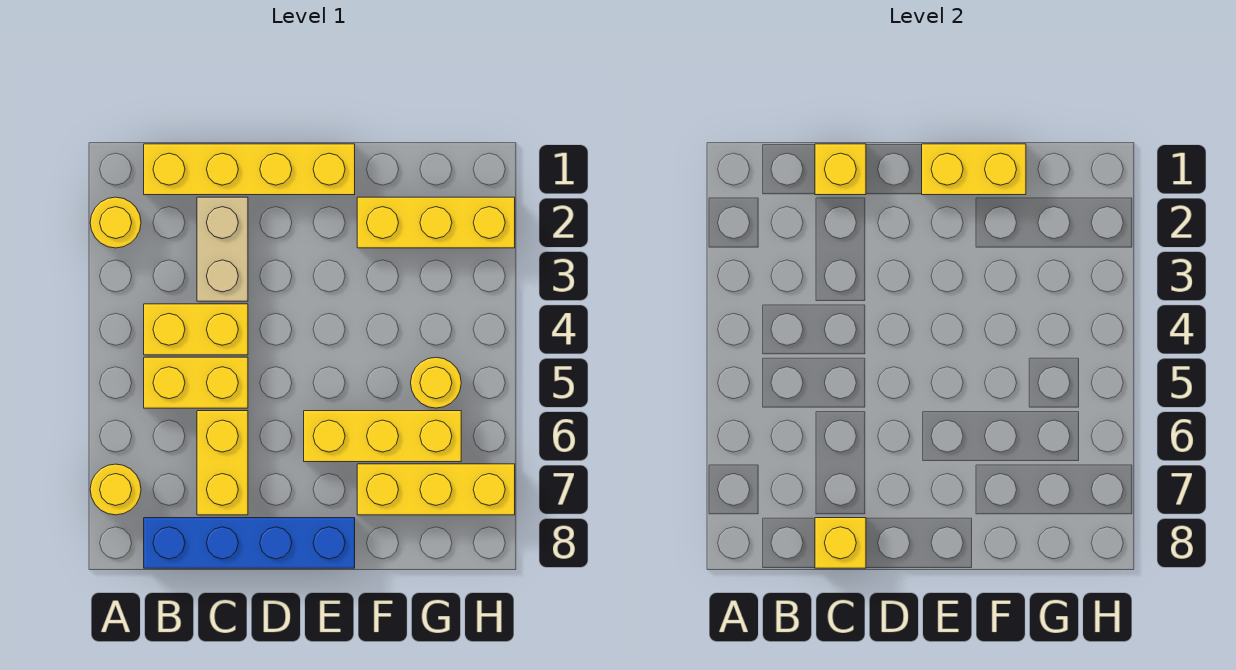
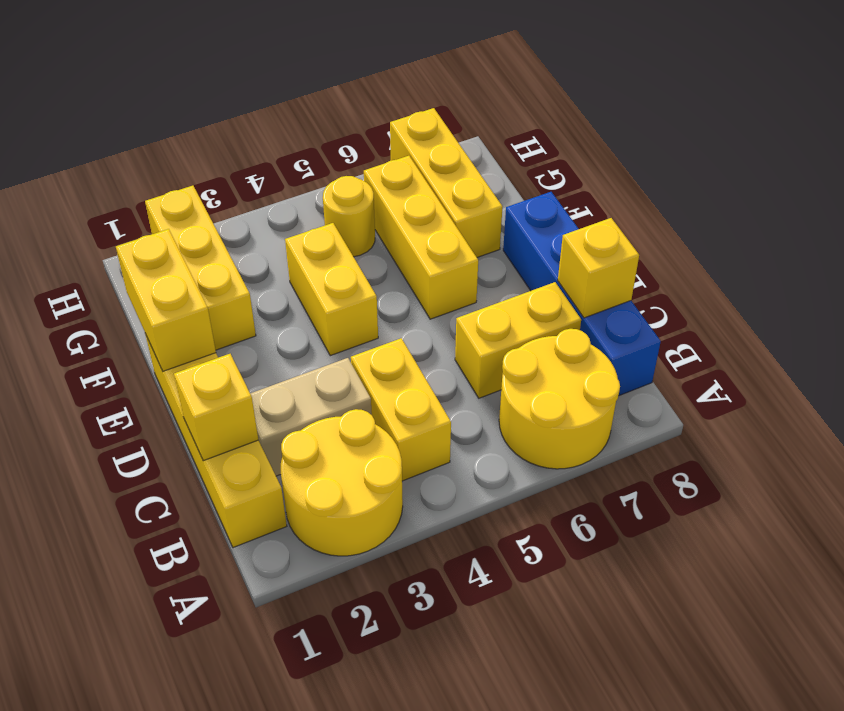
yellow round brick A2 level 1 -> yellow round brick A2:B3 level 1
yellow round brick A7 level 1 -> yellow round brick A6:B7 level 1
yellow brick B5:C5 level 1 -> yellow brick E4:F4 level 1

